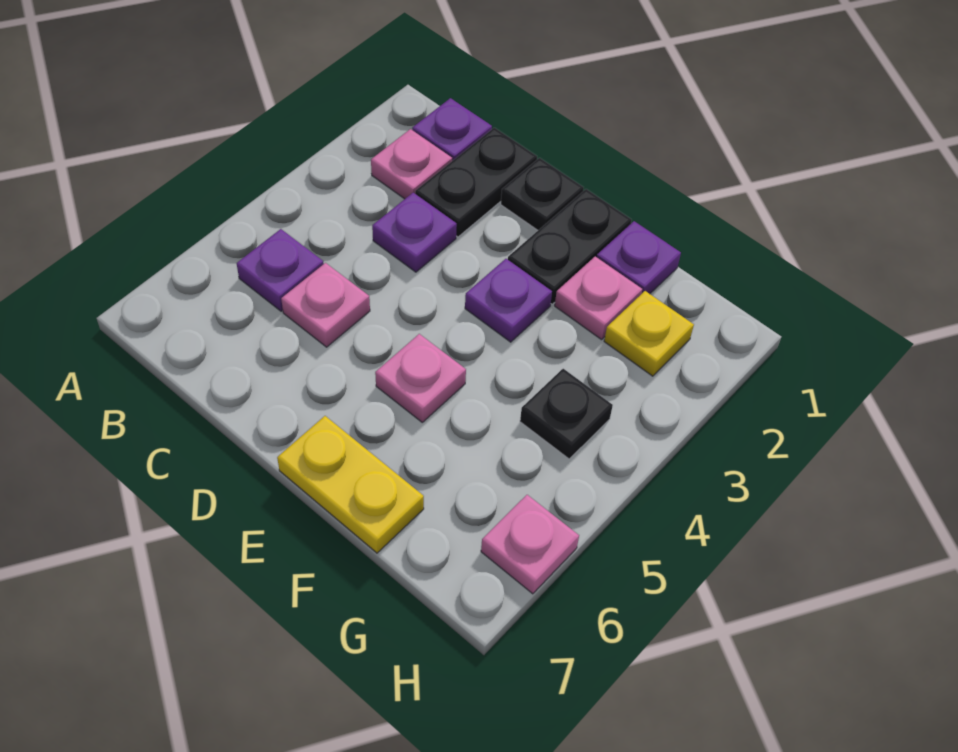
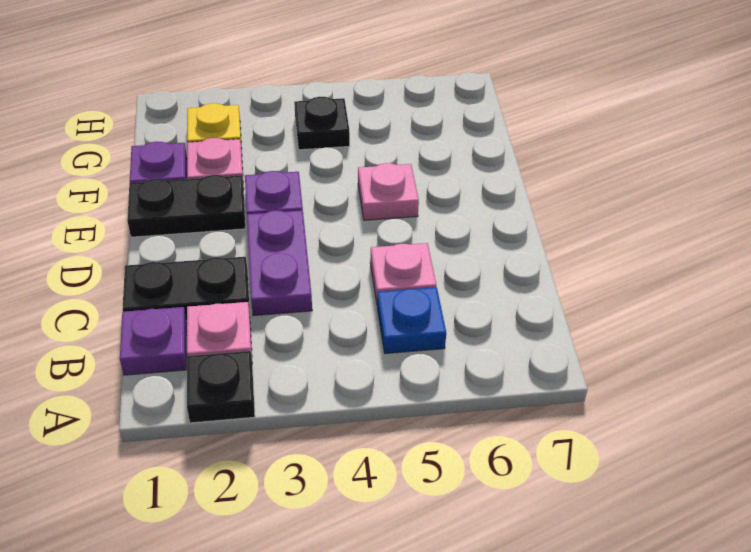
purple plate B5 level 1 -> blue plate B5 level 1
purple plate C3 level 1 -> purple plate C3:D3 level 1
black plate D1 level 1 -> black plate A2 level 1
yellow plate E7:F7 level 1 -> none
pink plate H6 level 1 -> none

